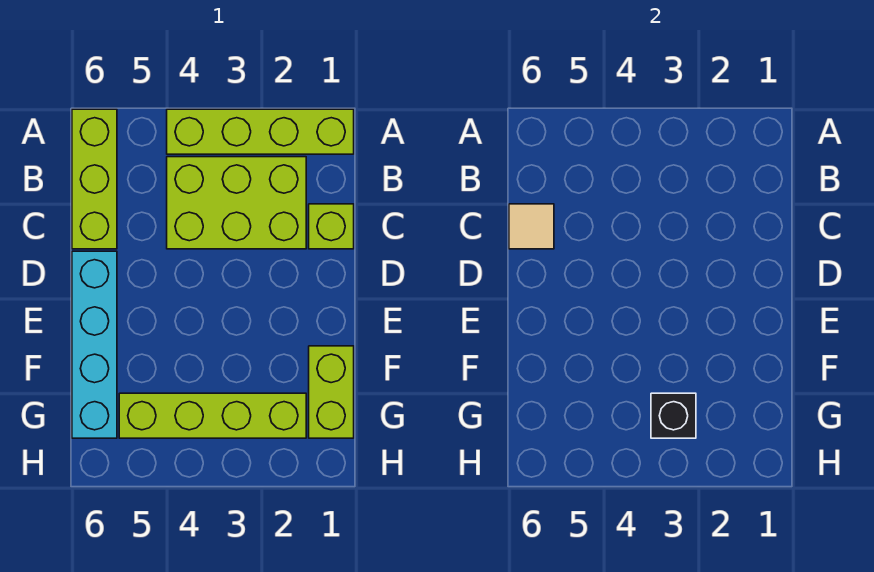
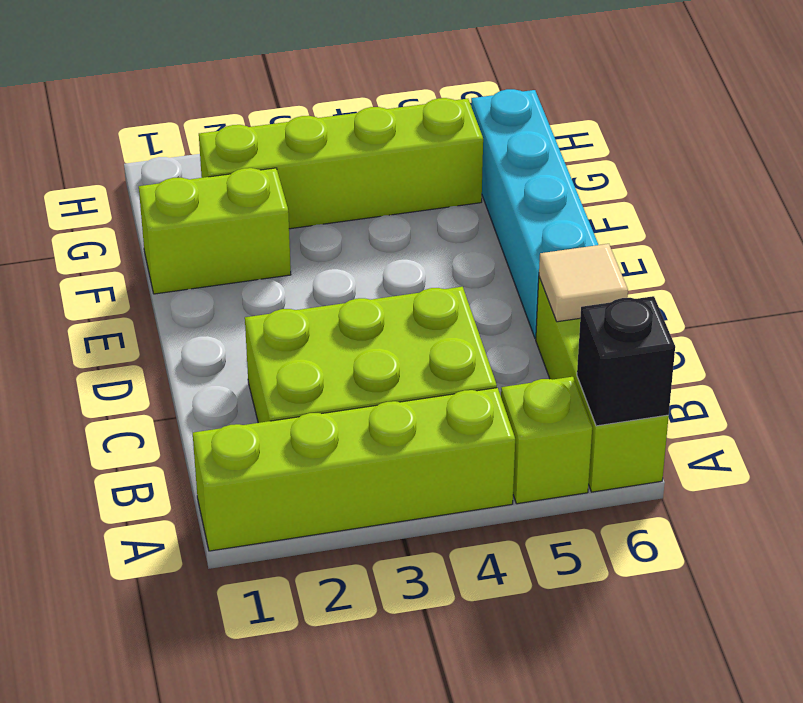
lime brick C1 level 1 -> lime brick A5 level 1
lime brick F1:G1 level 1 -> lime brick F1:F2 level 1
black brick G3 level 2 -> black brick A6 level 2

